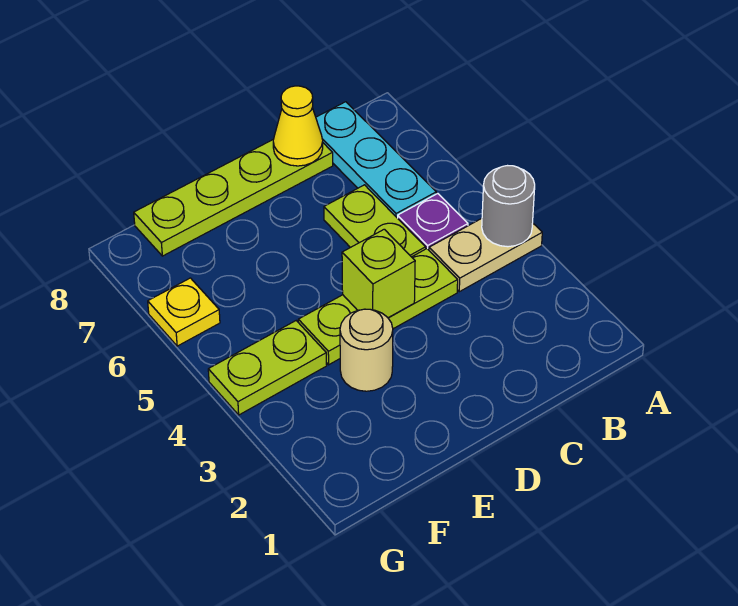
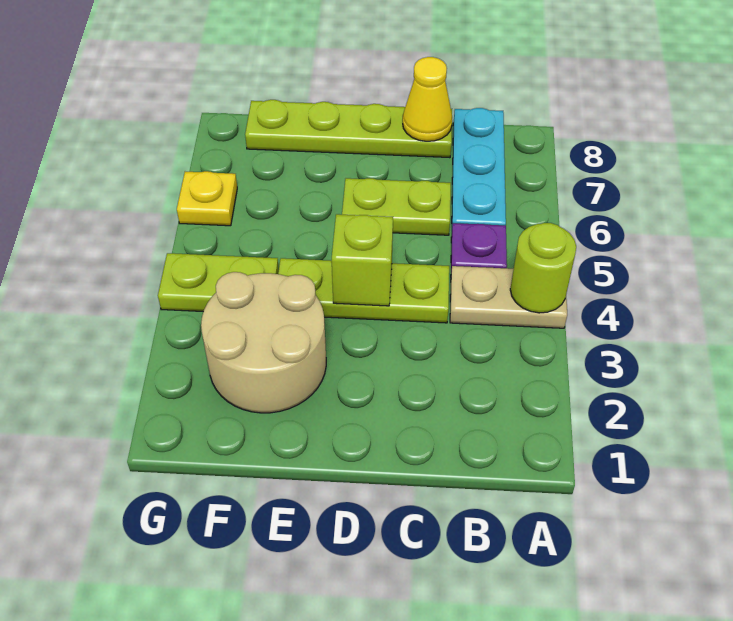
grey round brick A4 level 2 -> lime round brick A4 level 2
lime plate C5:C6 level 1 -> lime plate C6:D6 level 1
tan round brick E3 level 1 -> tan round brick E2:F3 level 1

